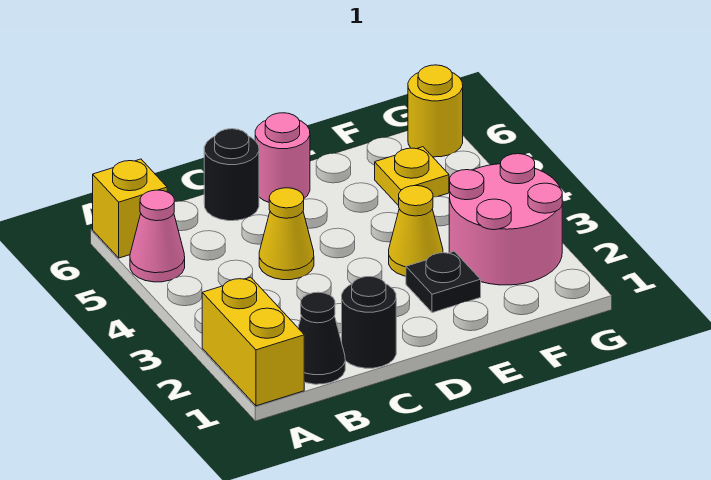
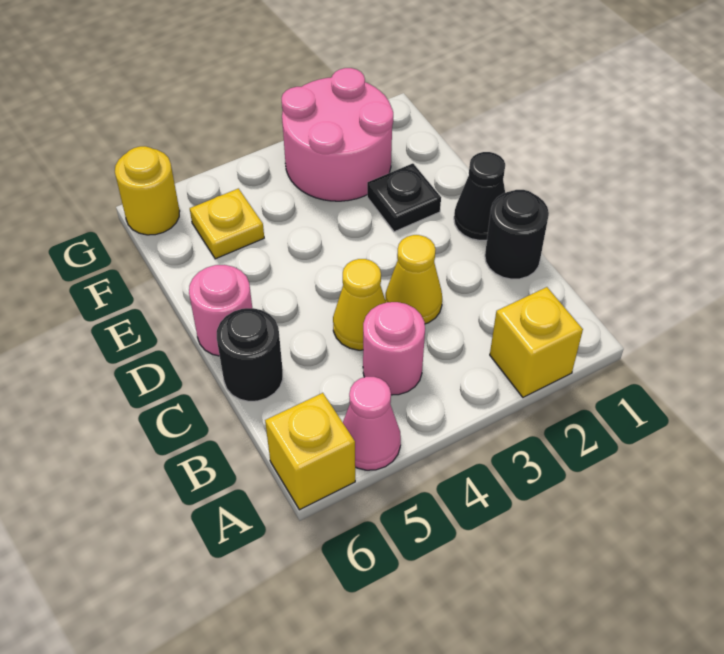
yellow brick A1:A2 level 1 -> yellow brick A2 level 1
black cone B1 level 1 -> black cone D1 level 1
none -> pink round brick B4 level 1
yellow cone E3 level 1 -> yellow cone C3 level 1

